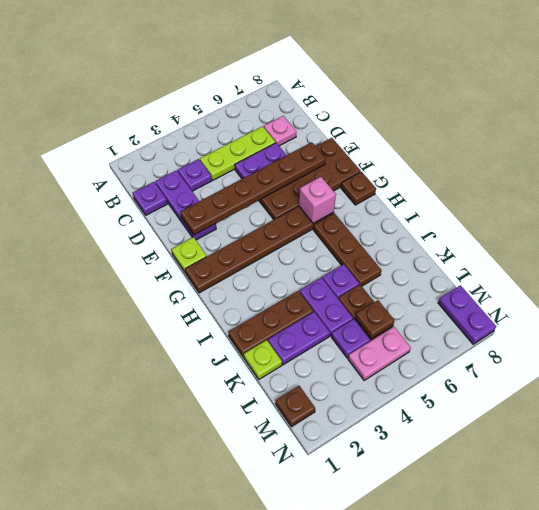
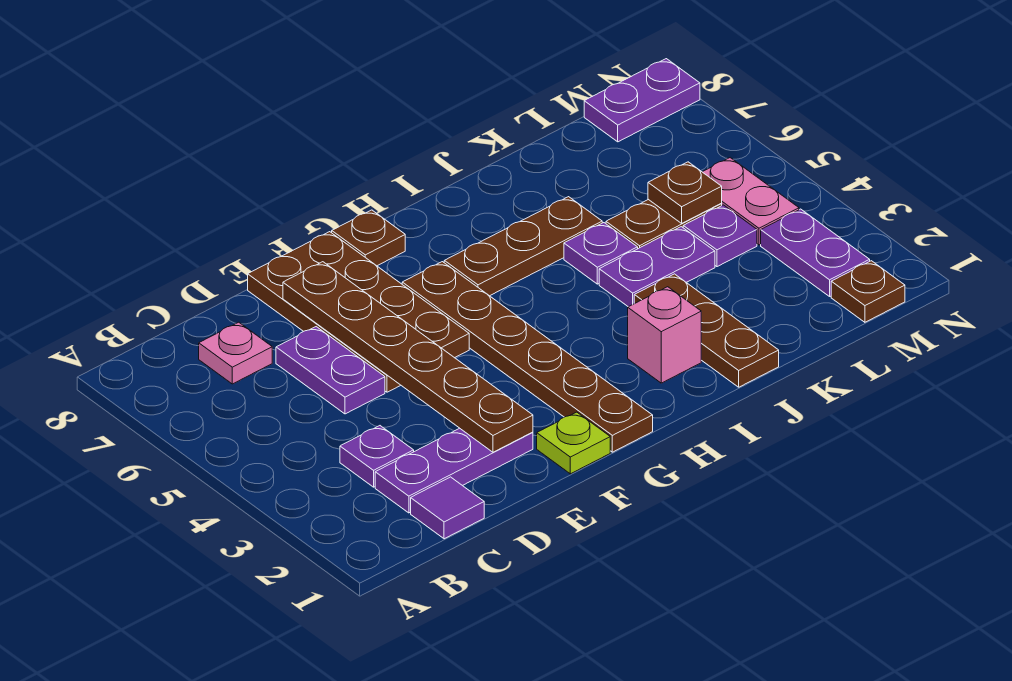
purple plate C1 level 1 -> purple tile C1 level 1
lime plate C4:C6 level 1 -> none
pink brick G6 level 2 -> pink brick I2 level 1
lime plate K1 level 1 -> none
purple plate K2:K3 level 1 -> purple plate M2:M3 level 1

